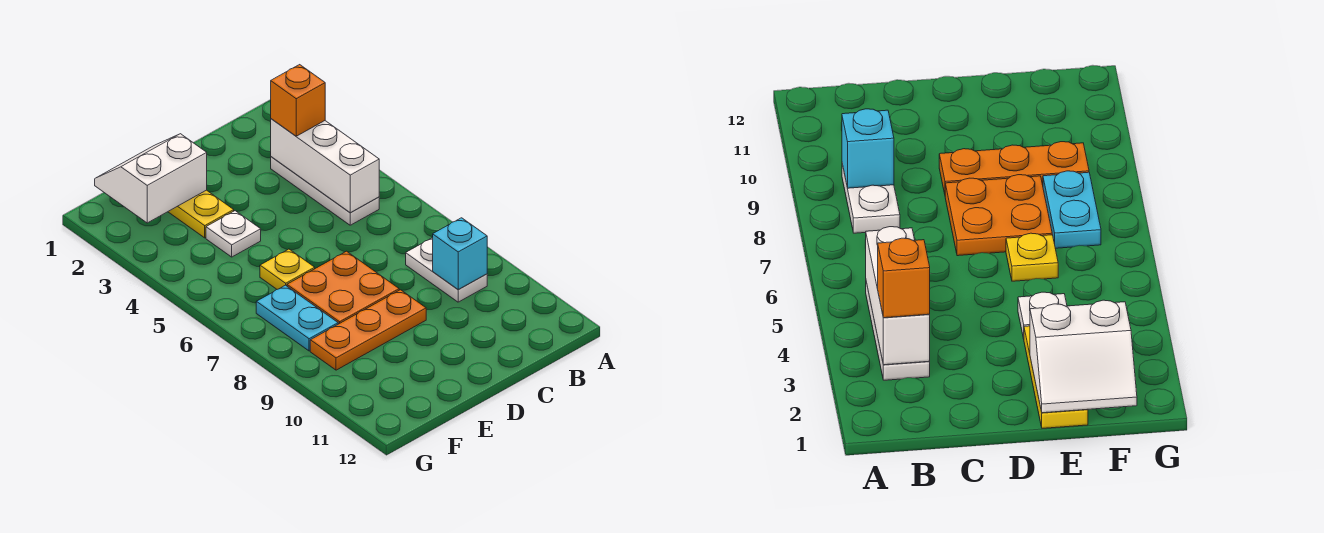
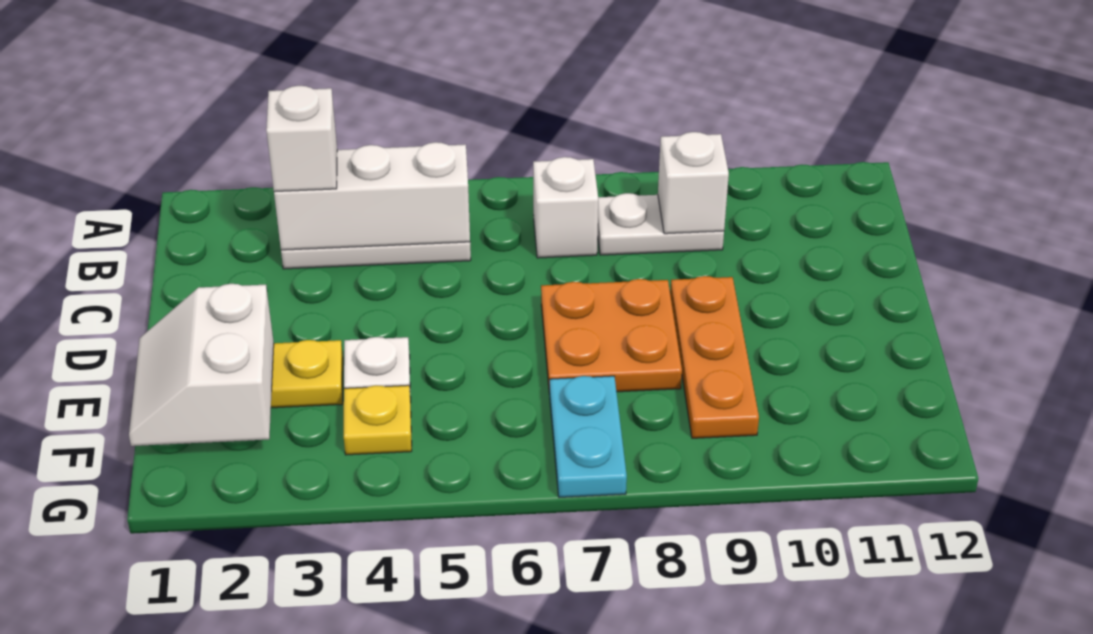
orange brick B3 level 3 -> white brick B3 level 3
none -> white brick B7 level 1
cyan brick B9 level 2 -> white brick B9 level 2
yellow plate E6 level 1 -> yellow plate F4 level 1
cyan plate F7:F8 level 1 -> cyan plate F7:G7 level 1

